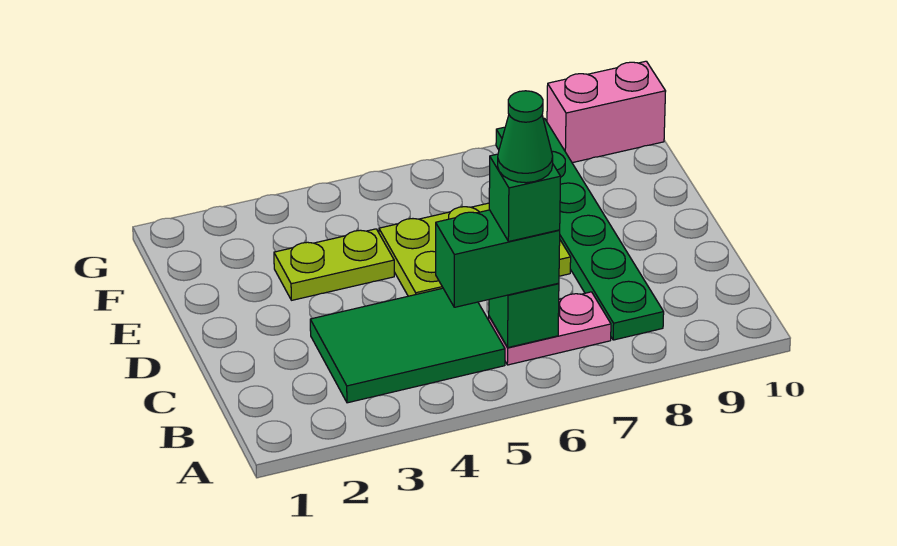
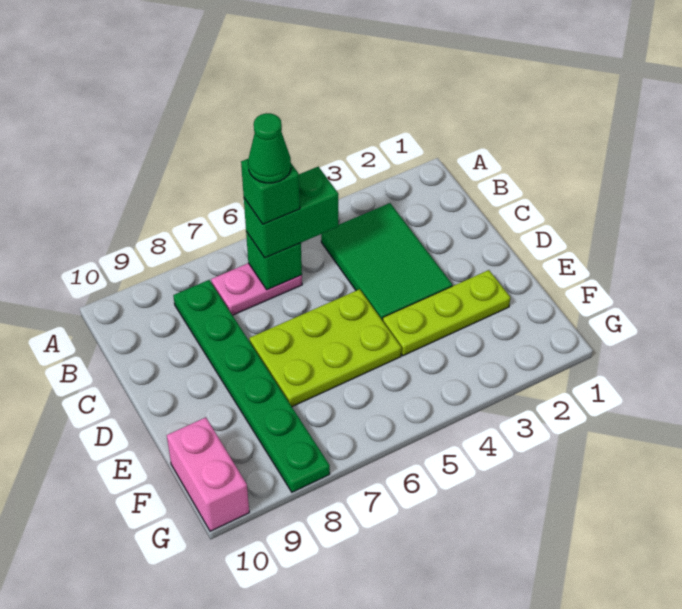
green tile B3:C5 level 1 -> green tile B3:D4 level 1
lime plate E3:E4 level 1 -> lime plate E2:E4 level 1
pink brick G9:G10 level 1 -> pink brick F10:G10 level 1

